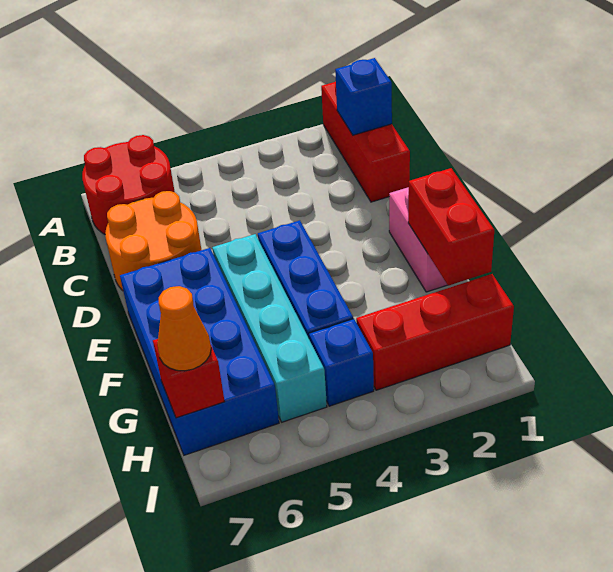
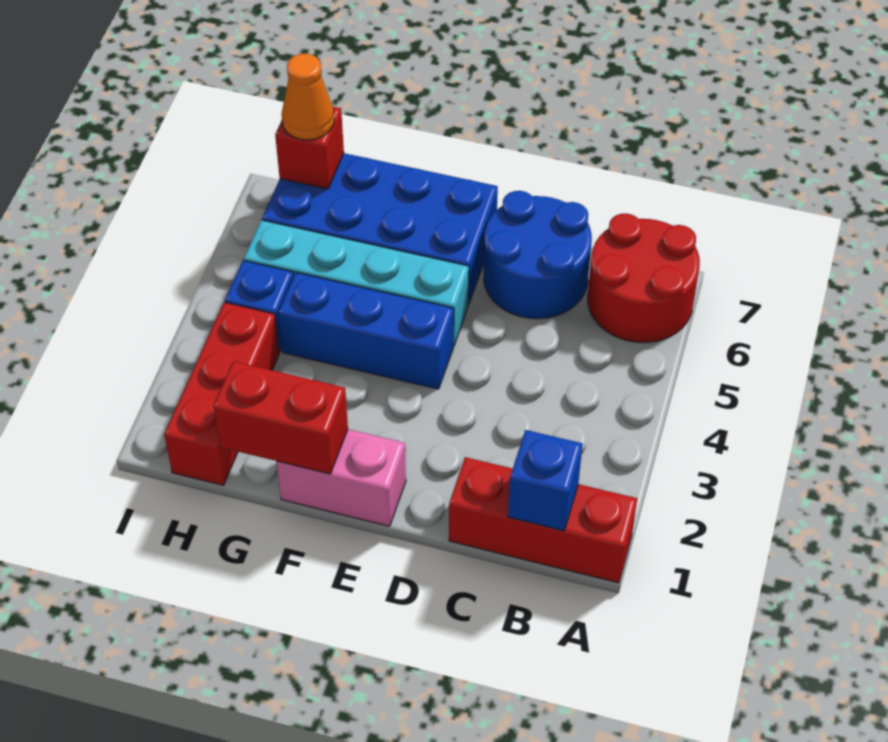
orange round brick C6:D7 level 1 -> blue round brick C6:D7 level 1

